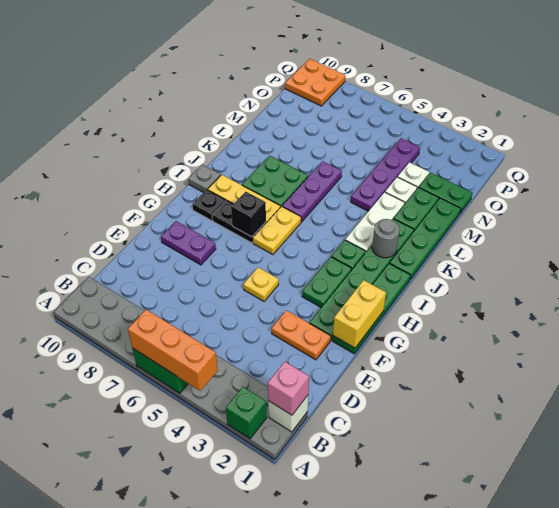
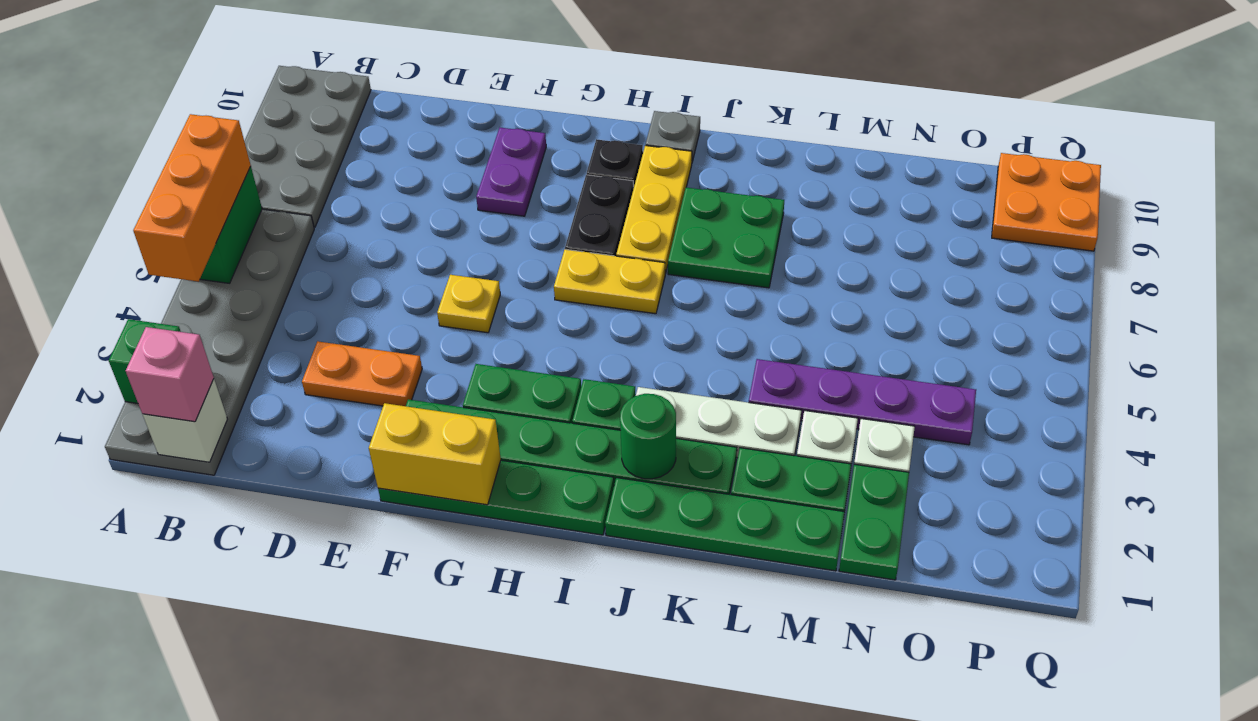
orange plate E2:E3 level 1 -> orange plate D3:E3 level 1
black brick H7 level 2 -> none
grey round brick J2 level 2 -> green round brick J2 level 2
purple plate J6:L6 level 1 -> none

